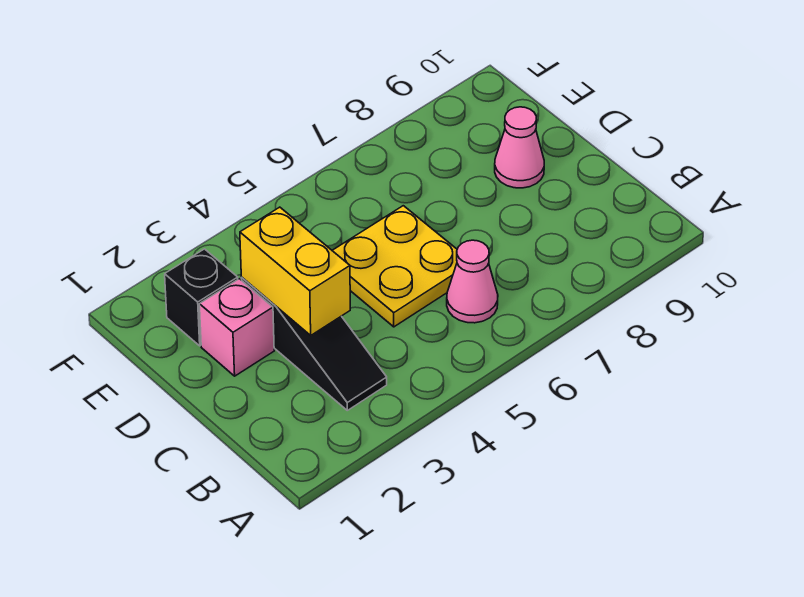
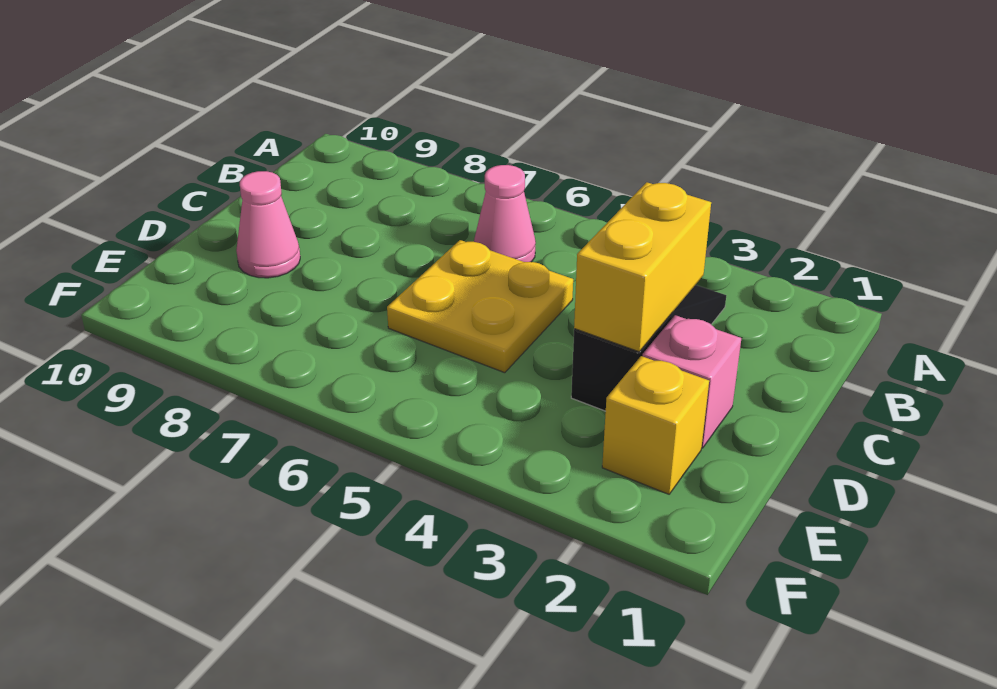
black brick E2 level 1 -> yellow brick E2 level 1

